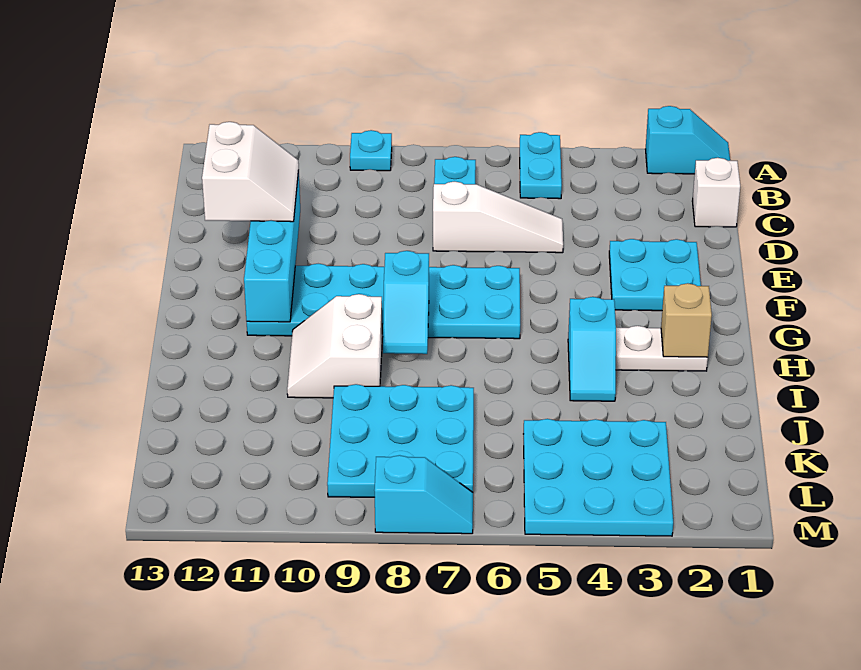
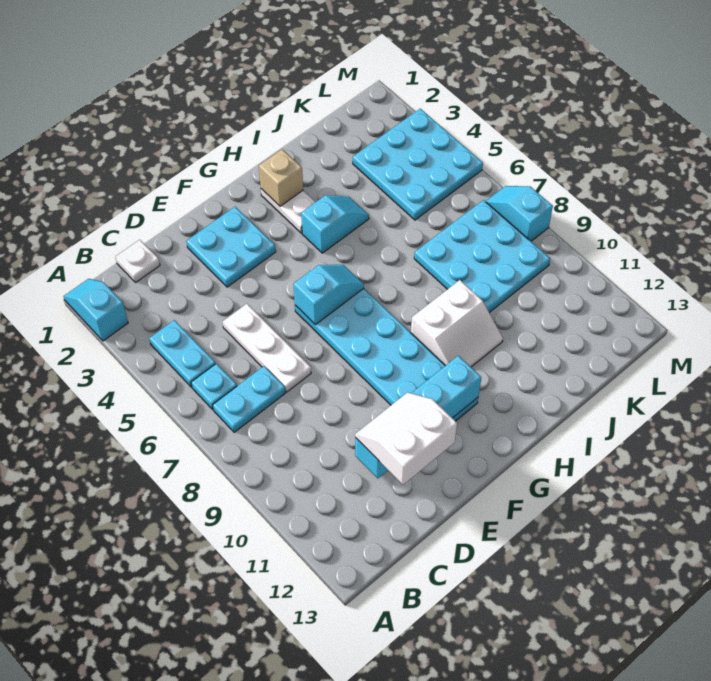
cyan plate A5:B5 level 1 -> cyan plate B4:B5 level 1
cyan plate A9 level 1 -> cyan plate B6 level 1
white brick C1 level 1 -> white plate C1 level 1
white slope D5:D7 level 1 top 7 -> white plate D5:D7 level 1
cyan slope G8:H8 level 2 top G -> cyan slope F6:G6 level 2 top F

